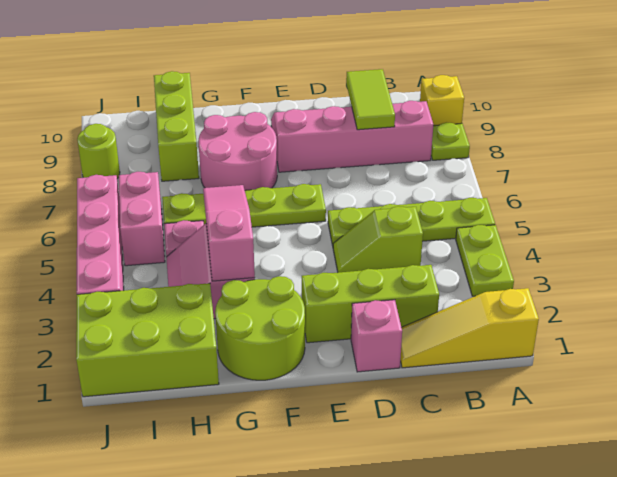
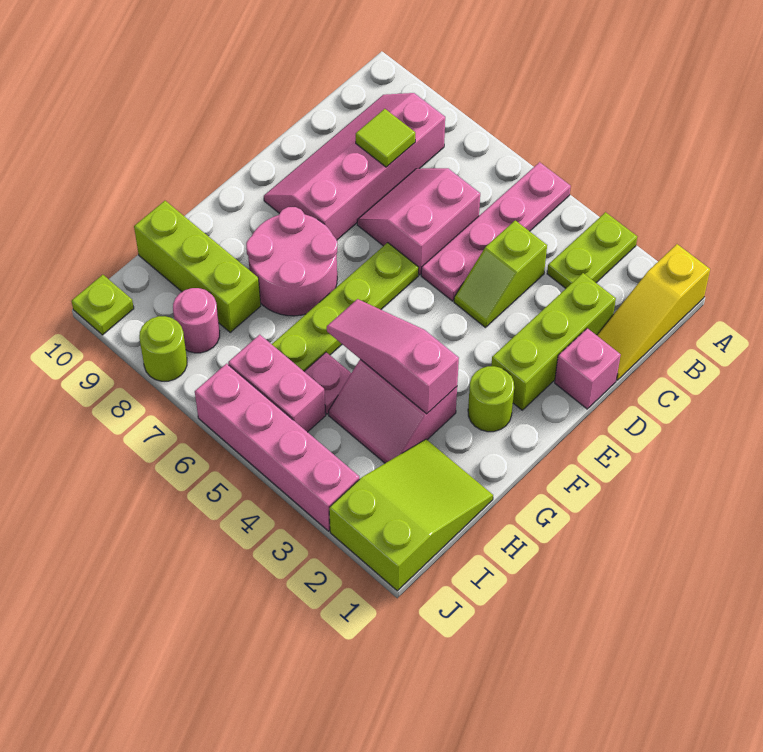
lime plate A3:A4 level 1 -> lime plate A3:B3 level 1
lime plate A5:D5 level 1 -> pink plate A5:D5 level 1
lime plate A8 level 1 -> lime plate J10 level 1
yellow brick A9 level 1 -> none
none -> pink slope C6:D7 level 1 top 6
lime tile C8:C9 level 2 -> lime tile C8 level 2
lime round brick F1:G2 level 1 -> lime round brick F2 level 1
lime brick H1:J2 level 1 -> lime slope H1:J2 level 1 top J
none -> pink round brick I8 level 1

